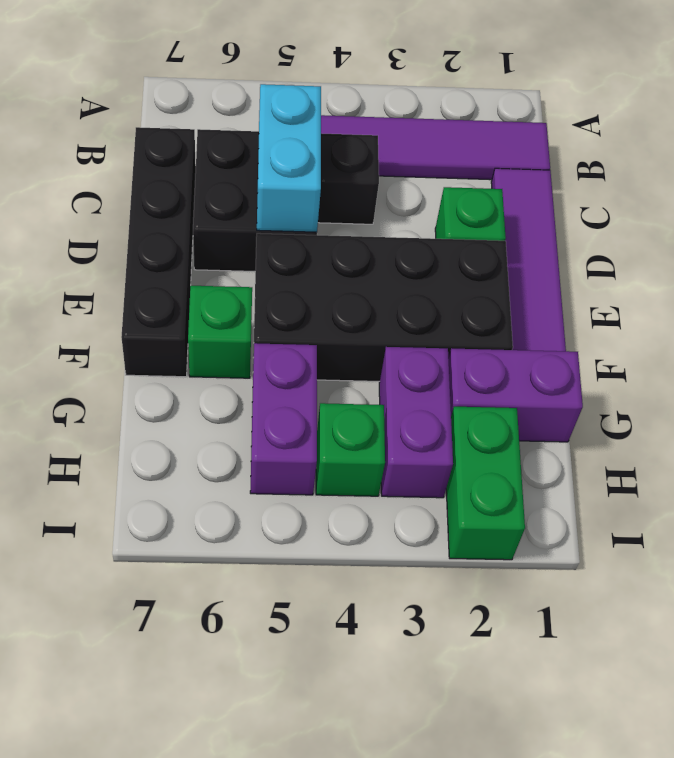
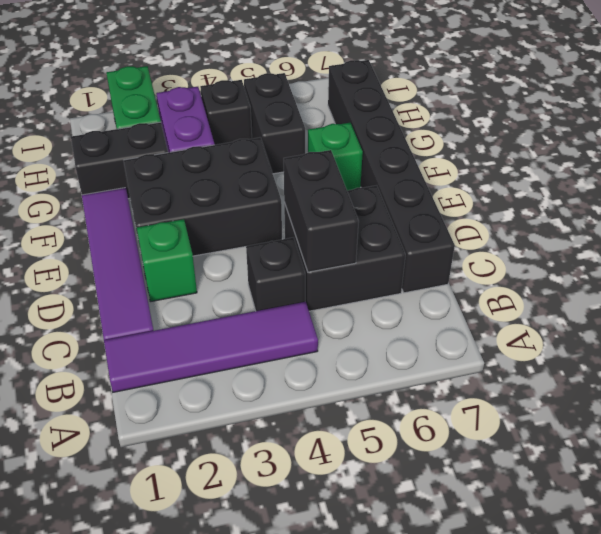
cyan brick C5:D5 level 2 -> black brick C5:D5 level 2
black brick C7:F7 level 1 -> black brick C7:H7 level 1
black brick E2:F5 level 1 -> black brick E2:F4 level 1
purple brick G1:G2 level 1 -> black brick G1:G2 level 1
purple brick G5:H5 level 1 -> black brick G5:H5 level 1
green brick H4 level 1 -> black brick H4 level 1

